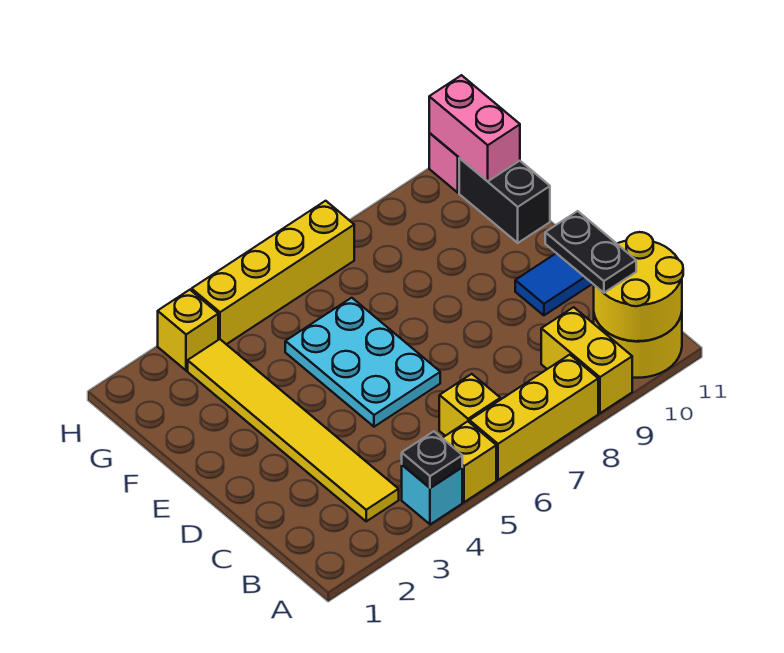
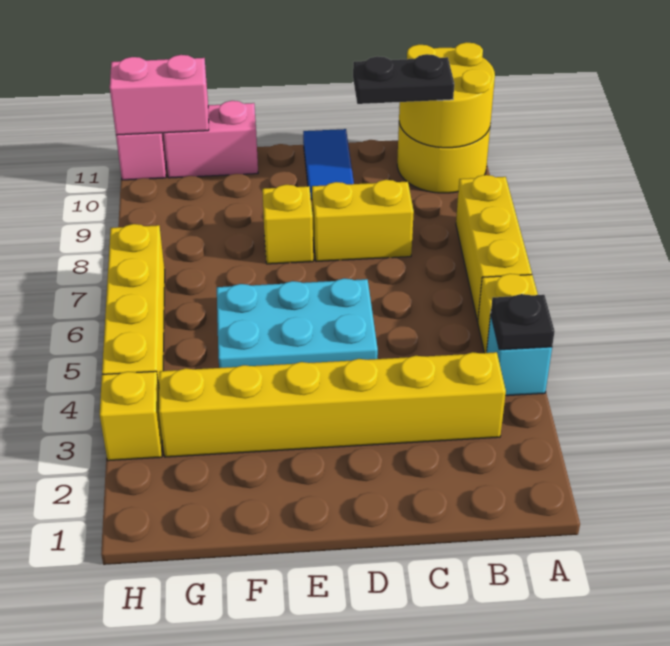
yellow brick A9:B9 level 1 -> yellow brick C8:D8 level 1
yellow tile B3:G3 level 1 -> yellow brick B3:G3 level 1
yellow brick B6 level 1 -> yellow brick E8 level 1
black brick F11:G11 level 1 -> pink brick F11:G11 level 1

